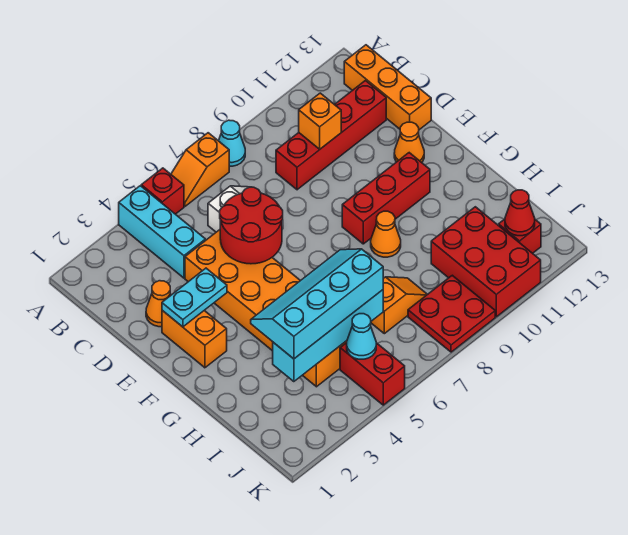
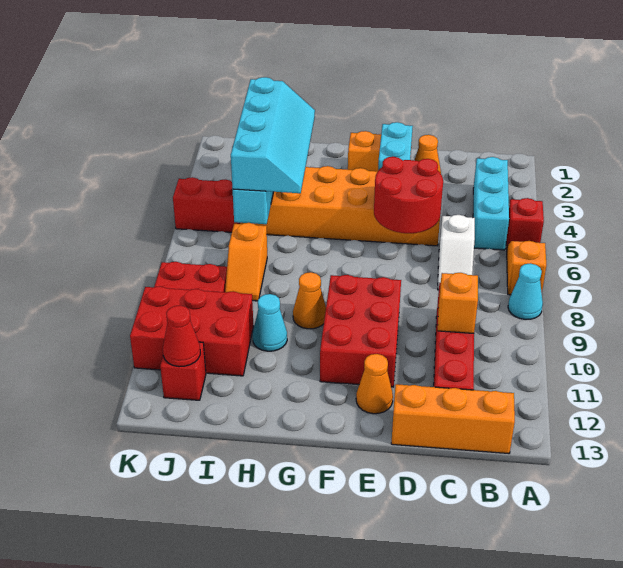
cyan brick A4:C4 level 1 -> cyan brick B3:B5 level 1
red brick F9:F11 level 1 -> red brick E9:F11 level 1
cyan cone J5 level 2 -> cyan cone H10 level 1

